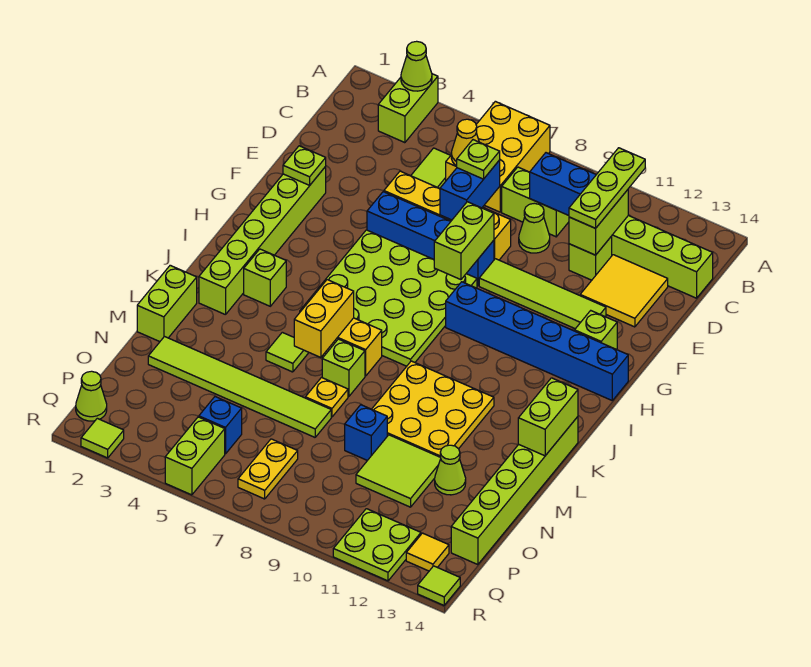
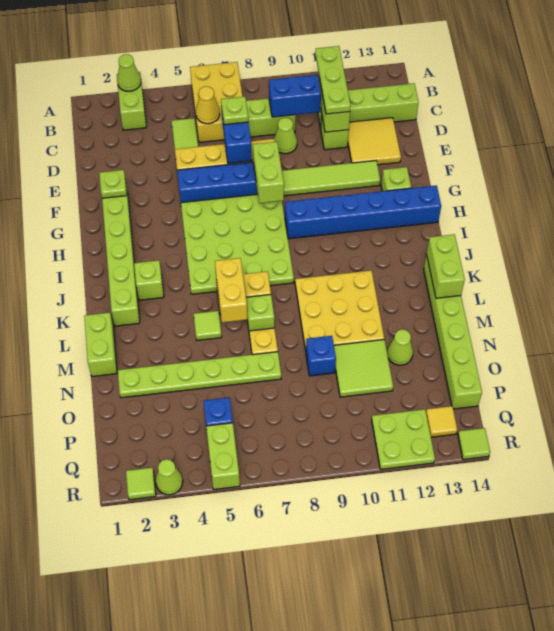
lime tile N2:N7 level 1 -> lime plate N2:N7 level 1
yellow plate P7:Q7 level 1 -> none
lime cone Q1 level 1 -> lime cone R3 level 1

